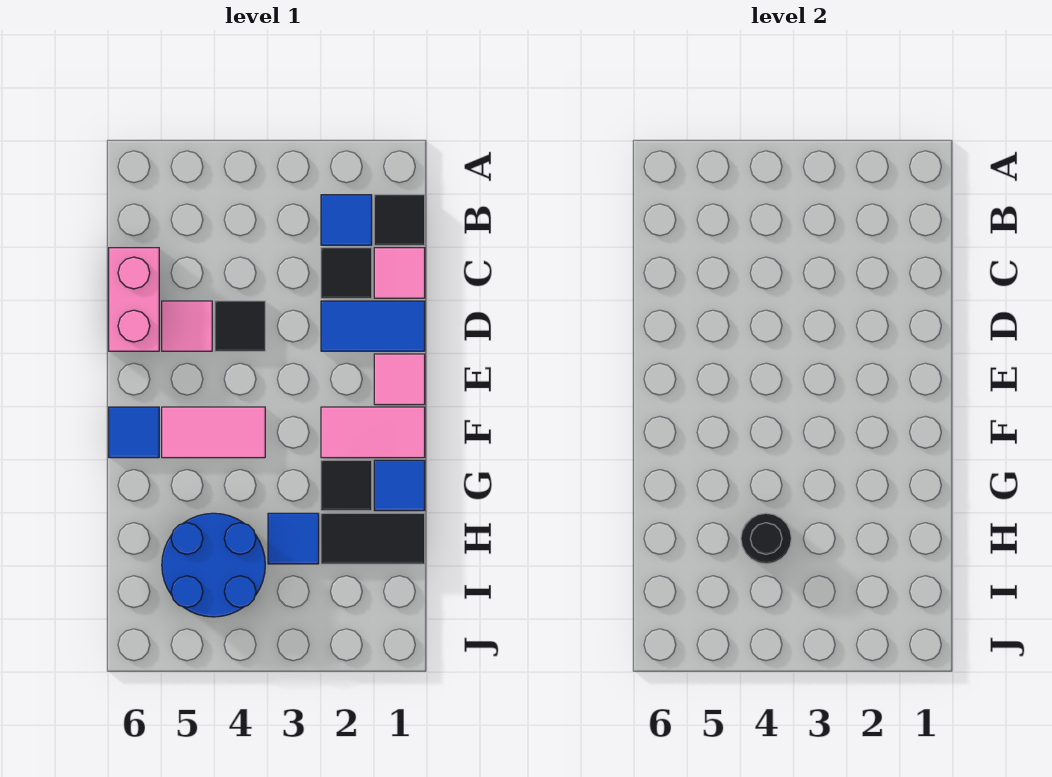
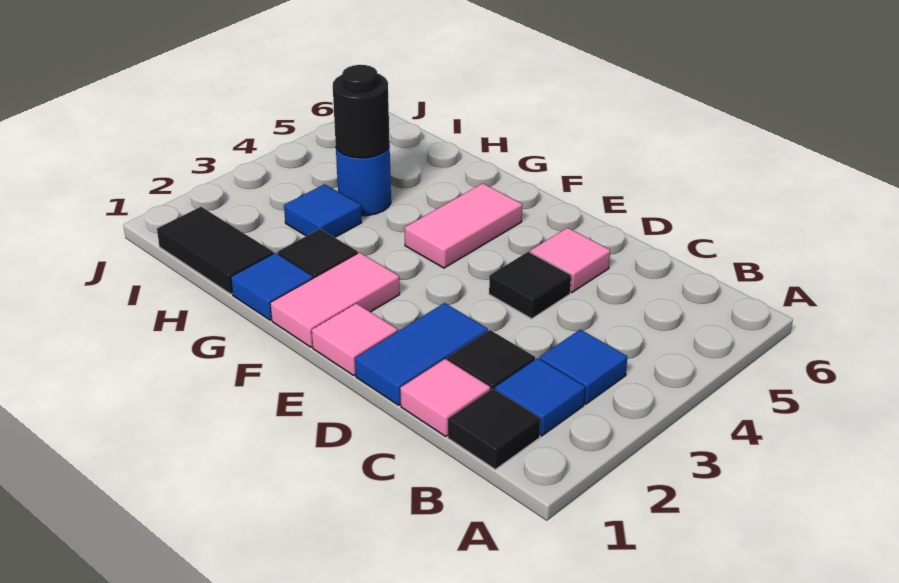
pink brick C6:D6 level 1 -> none
blue tile F6 level 1 -> blue tile B3 level 1
black tile H1:H2 level 1 -> black tile H1:I1 level 1
blue round brick H4:I5 level 1 -> blue round brick H4 level 1

